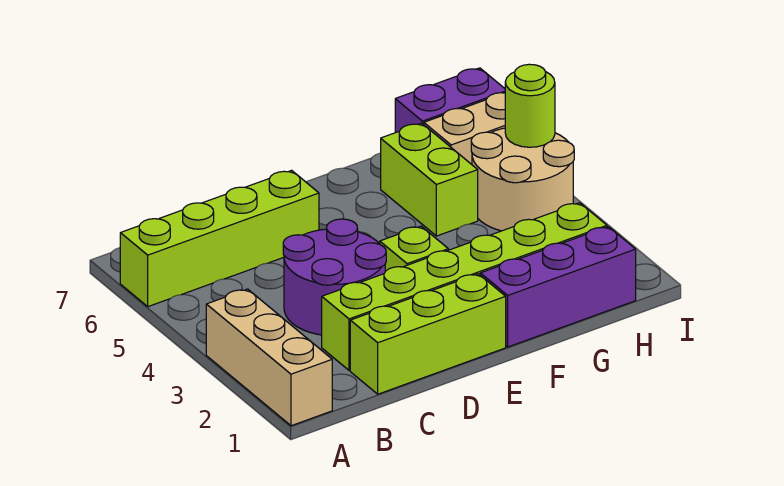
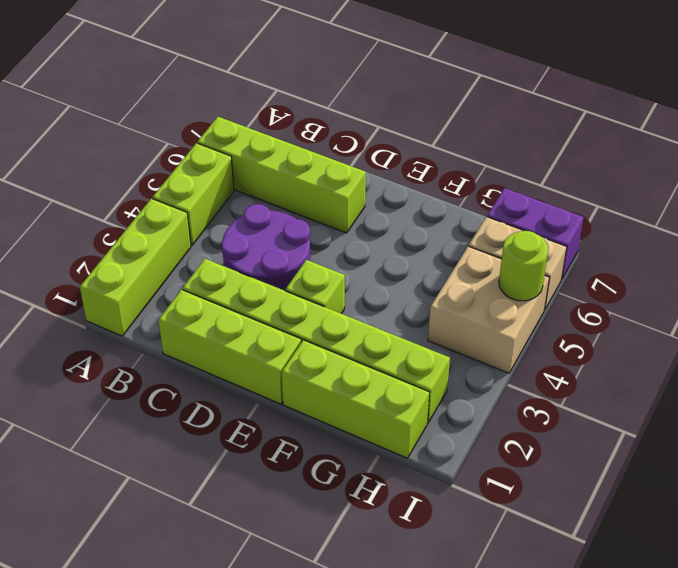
tan brick A1:A3 level 1 -> lime brick A1:A3 level 1
purple brick F1:H1 level 1 -> lime brick F1:H1 level 1
lime brick G5:G6 level 1 -> lime brick A4:A5 level 1
tan round brick H4:I5 level 1 -> tan brick H4:I5 level 1

